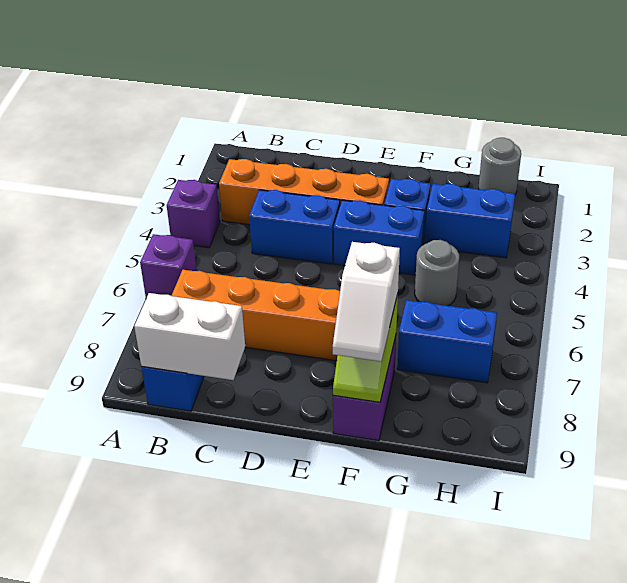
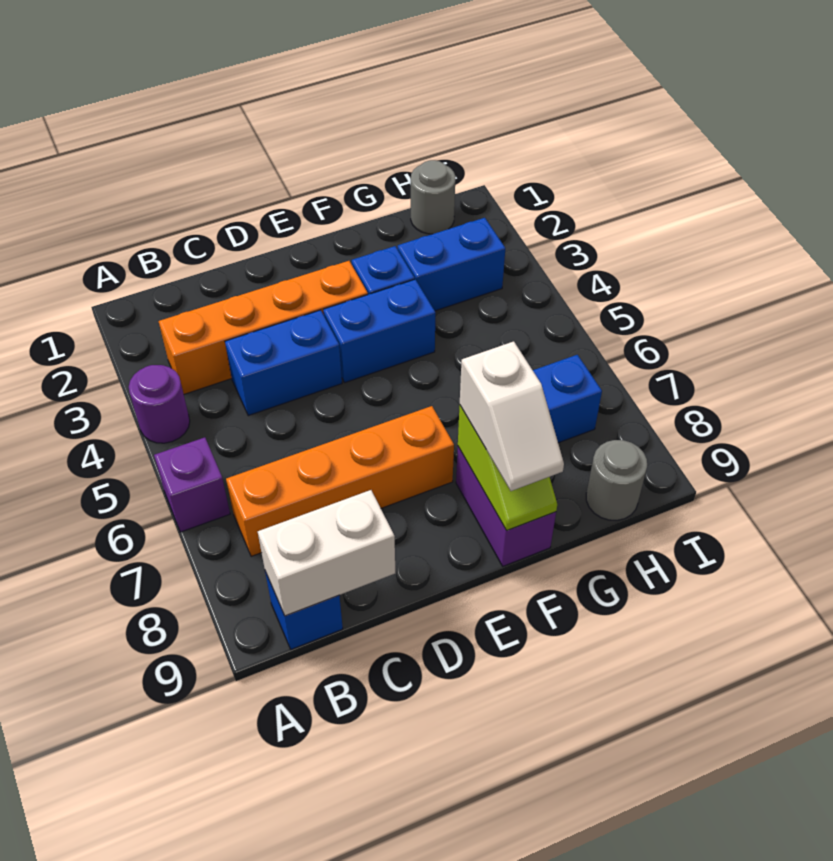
purple brick A4 level 1 -> purple round brick A4 level 1
grey round brick G5 level 1 -> grey round brick H9 level 1

